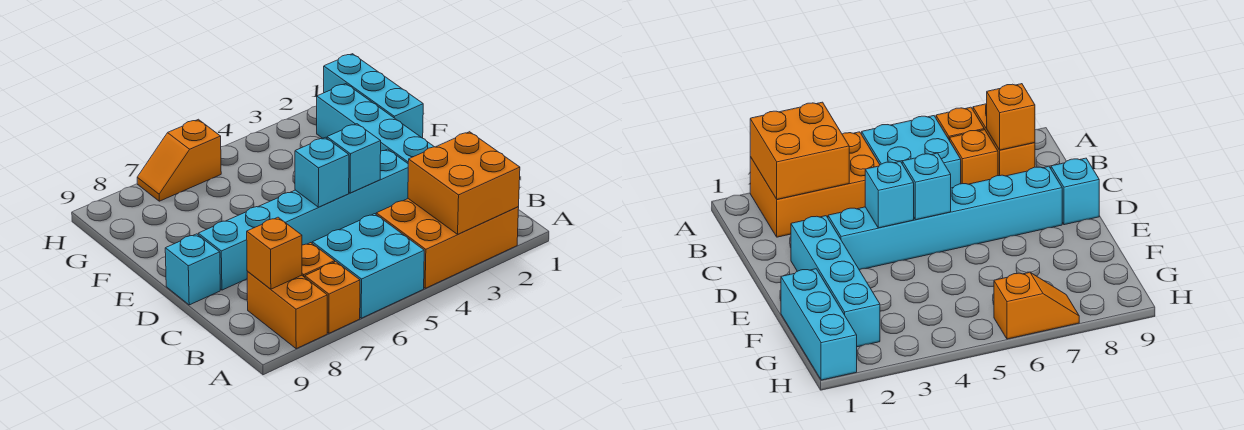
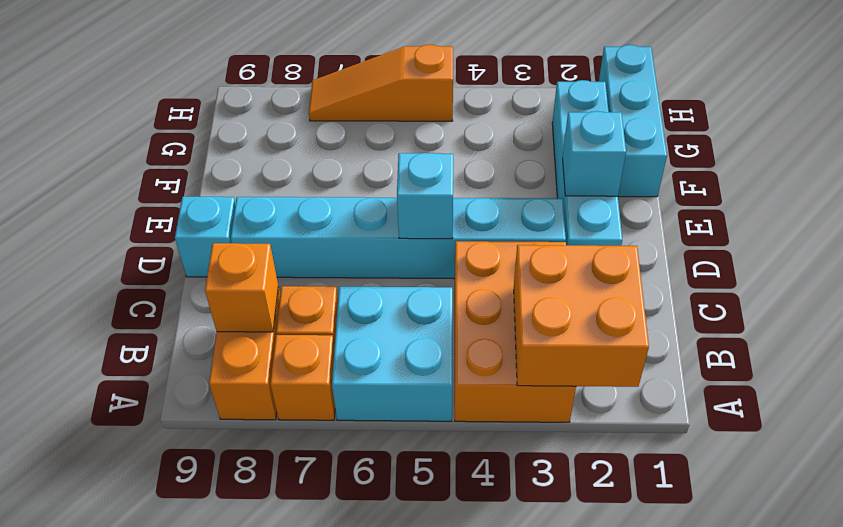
orange brick A2:B4 level 1 -> orange brick A3:C4 level 1
cyan brick D4 level 2 -> cyan brick E2 level 2
orange slope H6:H7 level 1 top 6 -> orange slope H5:H7 level 1 top 5

